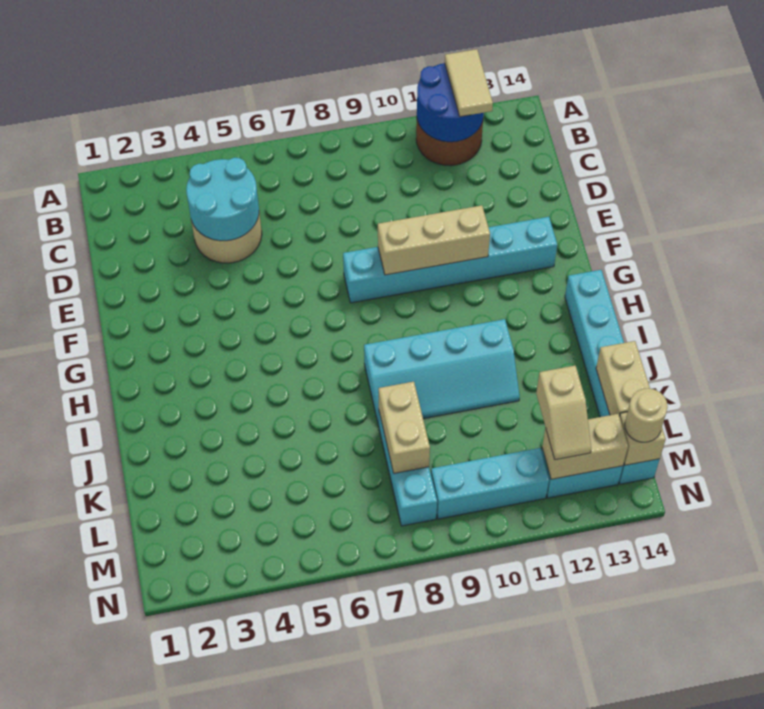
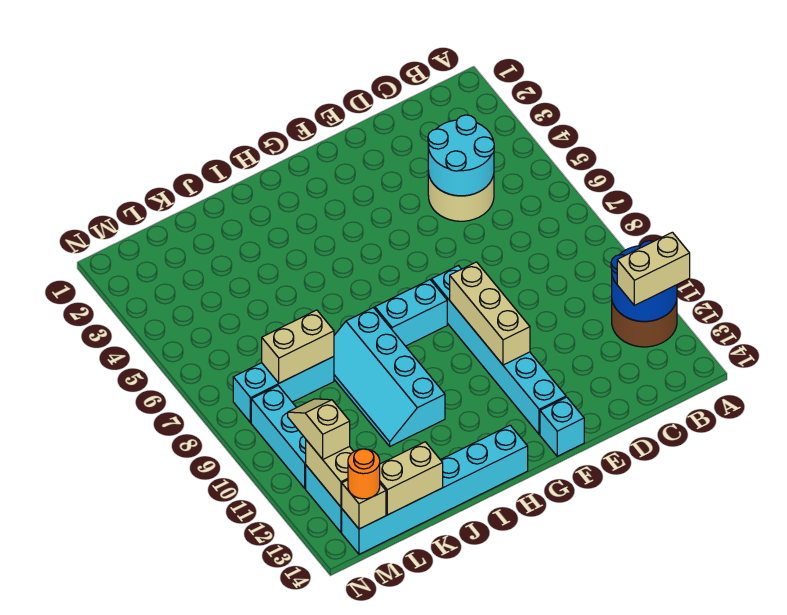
tan tile A12:B12 level 3 -> tan brick A12:B12 level 3
none -> cyan brick F14 level 1
none -> cyan brick G8:H8 level 1
tan slope L12:M12 level 3 top L -> tan slope M11:M12 level 3 top 12
tan round brick M14 level 3 -> orange round brick M14 level 3

